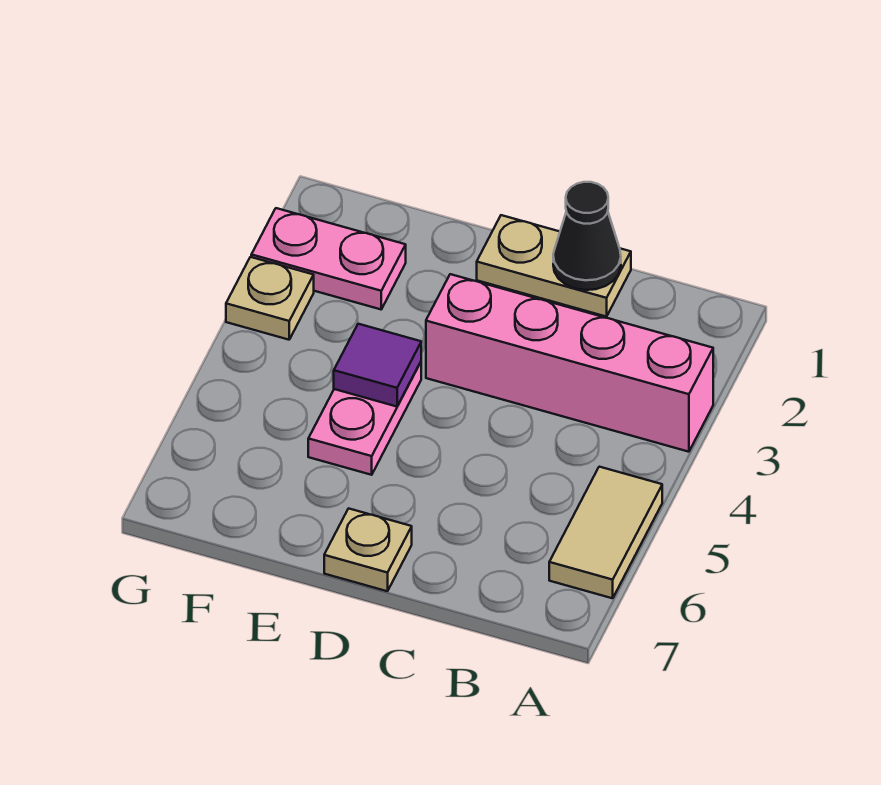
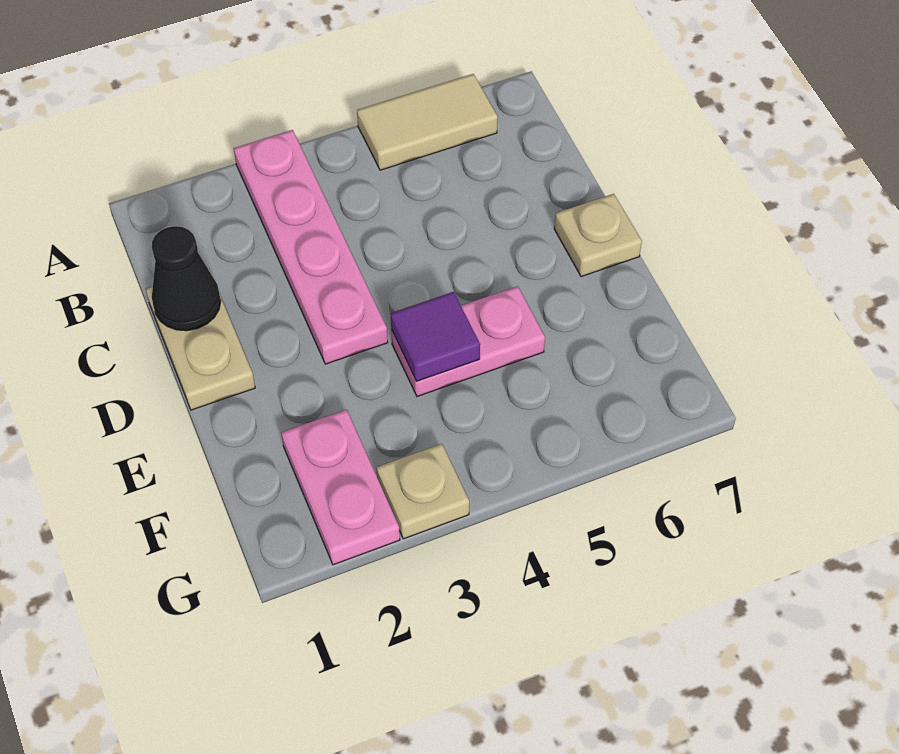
pink brick A3:D3 level 1 -> pink plate A3:D3 level 1

